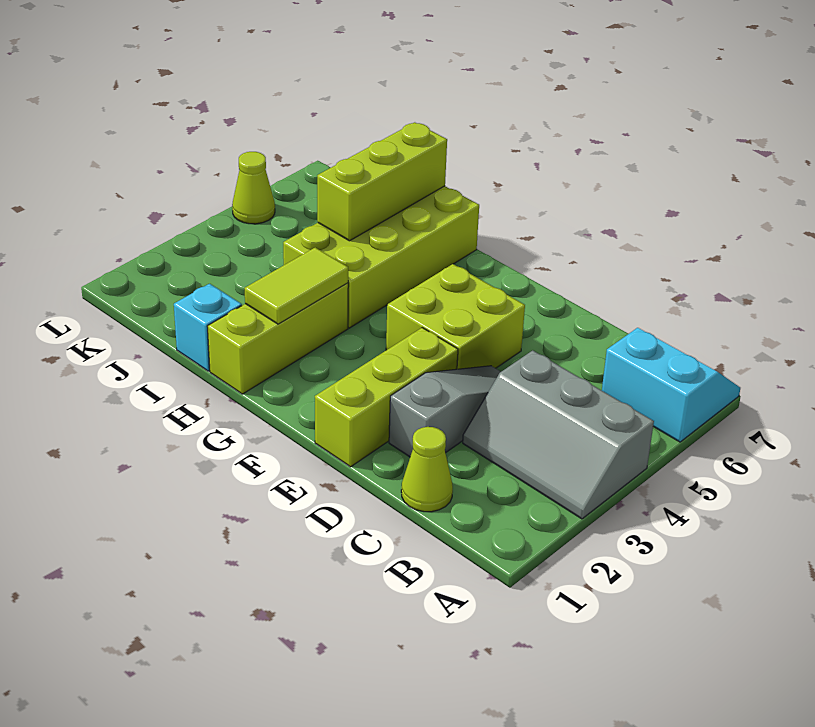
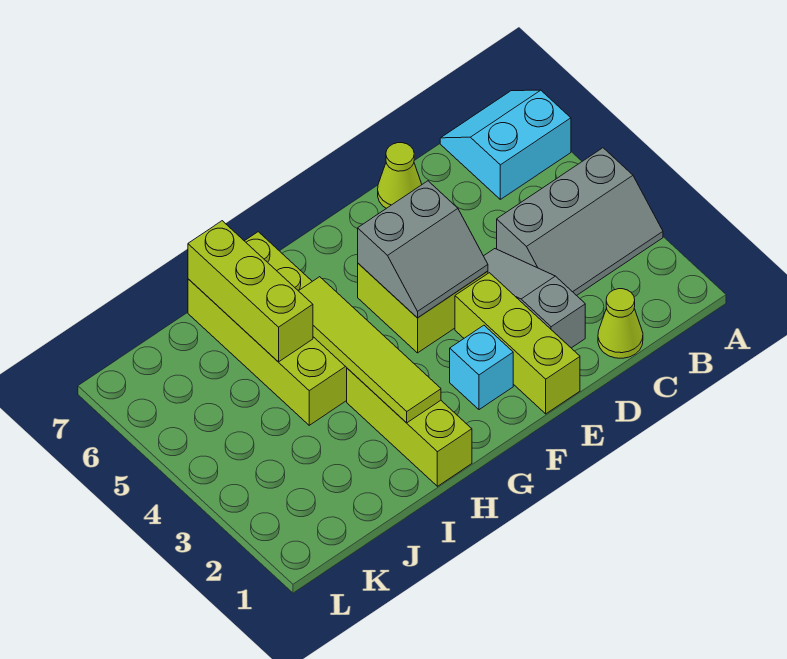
none -> grey slope E4:F5 level 2 top 5
lime tile H2:H3 level 2 -> lime tile H2:H5 level 2
cyan brick I1 level 1 -> cyan brick F2 level 1
lime cone L5 level 1 -> lime cone D7 level 1

